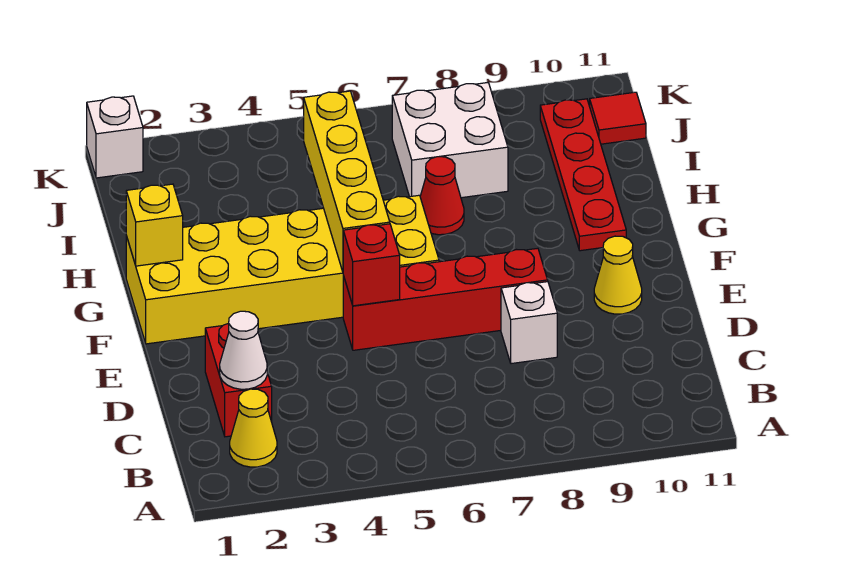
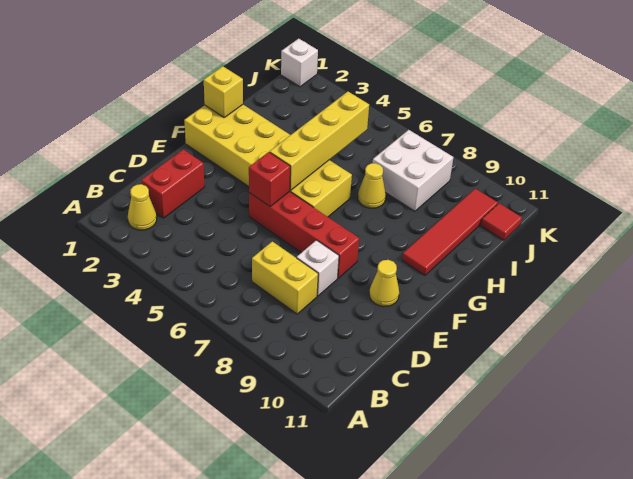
white cone C2 level 2 -> none
none -> yellow brick C7:C8 level 1
red plate G10:J10 level 1 -> red tile G10:J10 level 1
red cone H7 level 1 -> yellow cone H7 level 1

